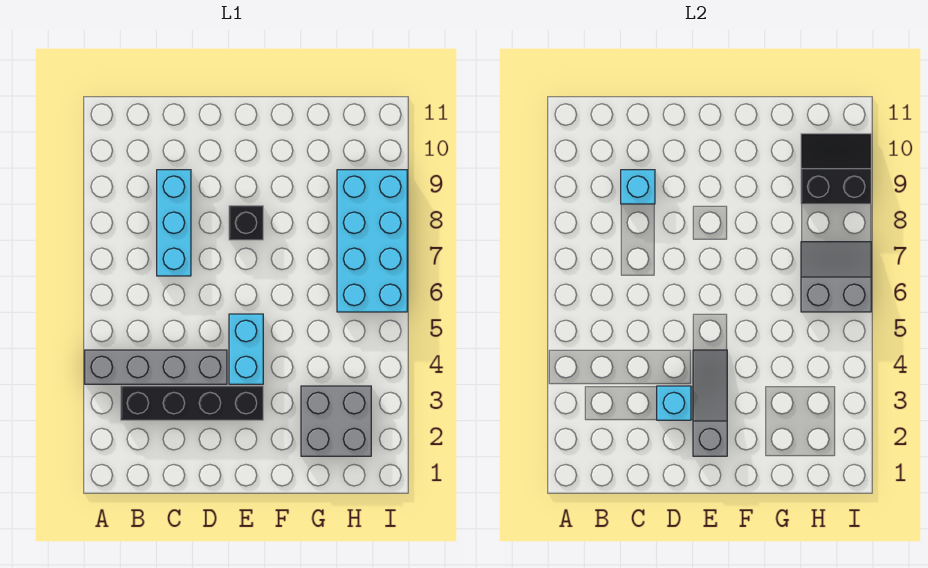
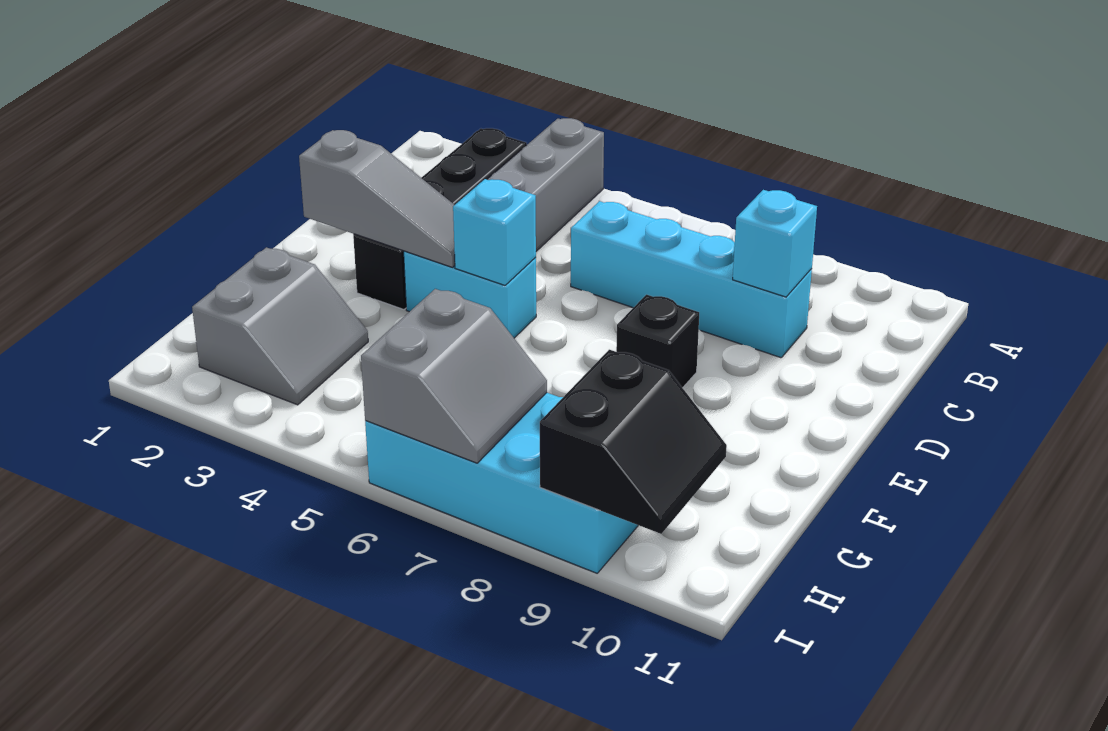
cyan brick C7:C9 level 1 -> cyan brick C6:C9 level 1
cyan brick D3 level 2 -> cyan brick E5 level 2
grey brick G2:H3 level 1 -> grey slope G2:H3 level 1 top 2

